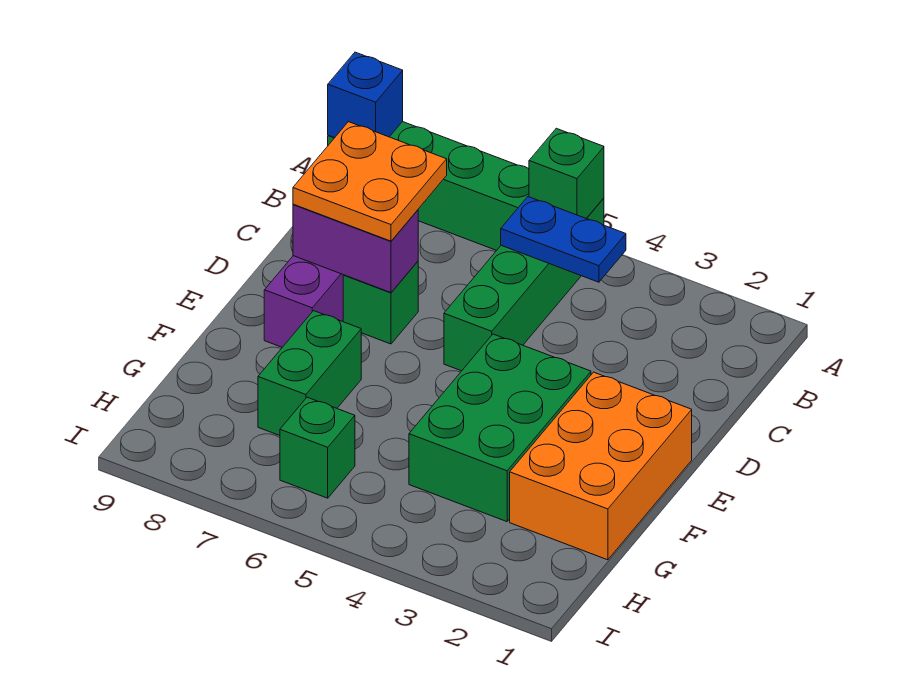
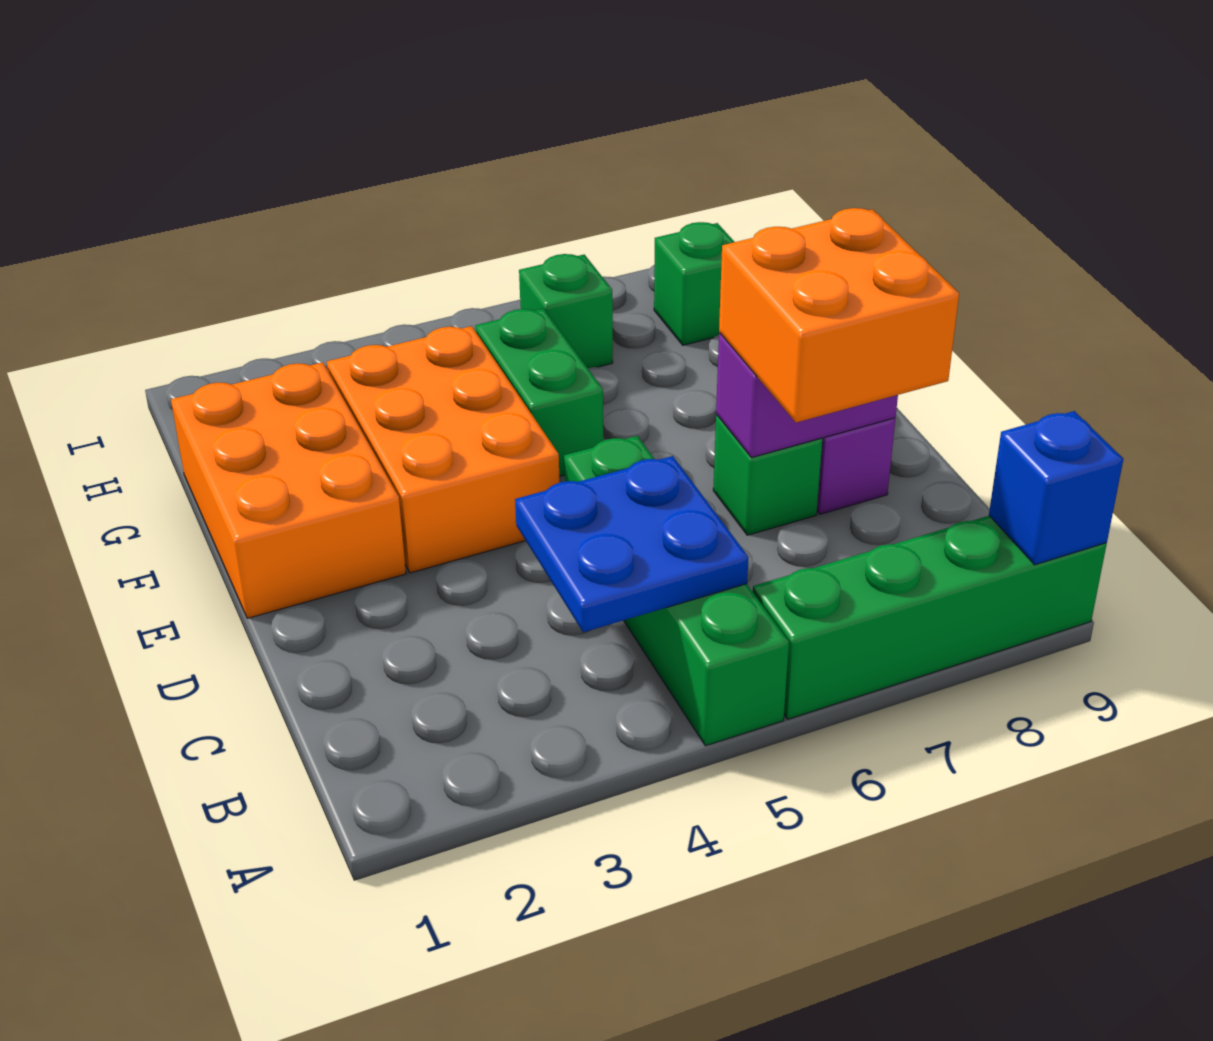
green brick A5 level 2 -> green brick H8 level 1
blue plate B4:B5 level 2 -> blue plate B4:C5 level 2
orange plate C7:D8 level 3 -> orange brick C7:D8 level 3
green brick E3:G4 level 1 -> orange brick E3:G4 level 1
green brick F7:G7 level 1 -> green brick F5:G5 level 1

